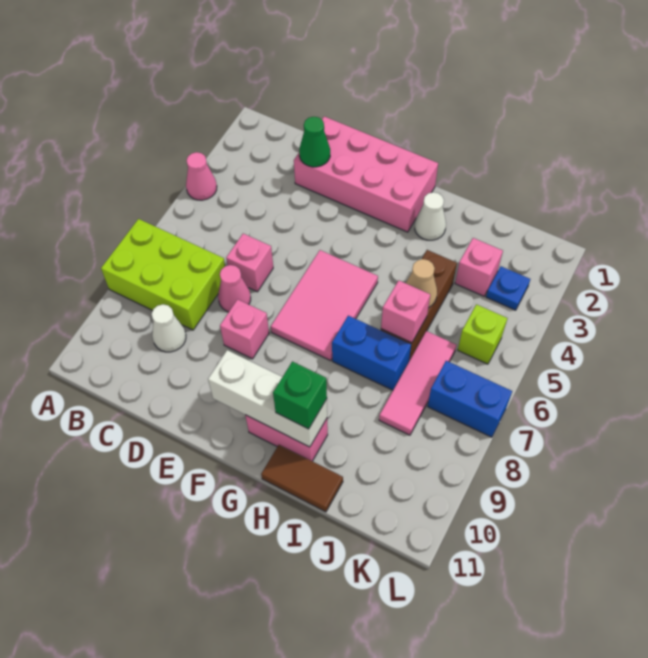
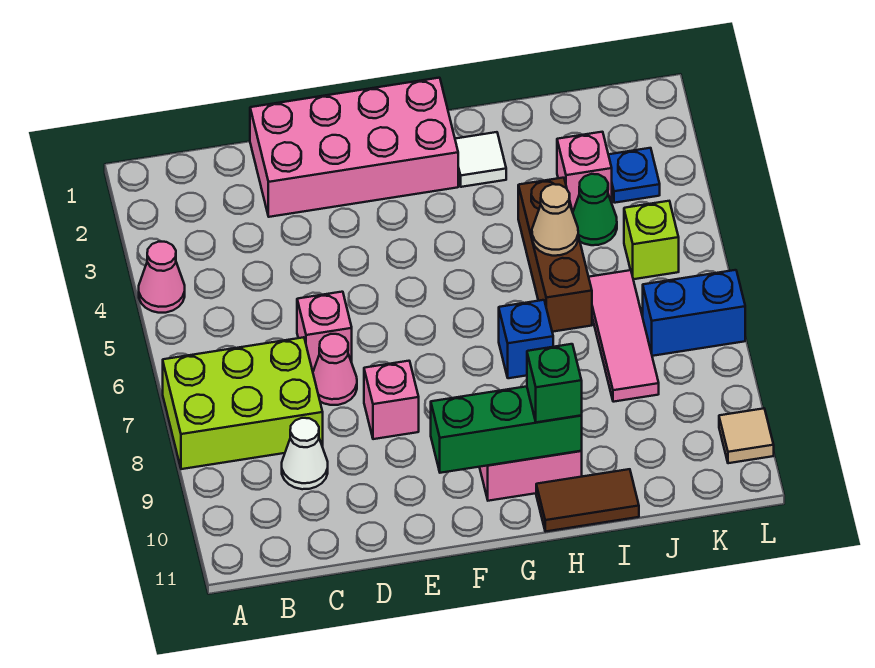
green cone D2 level 2 -> green cone J4 level 1
pink tile F5:G7 level 1 -> none
white brick F10:H10 level 2 -> green brick F10:H10 level 2
white cone H2 level 1 -> white tile H2 level 1
blue brick H7:I7 level 1 -> blue brick H7 level 1
pink brick I6 level 2 -> none
none -> tan tile L10 level 1

